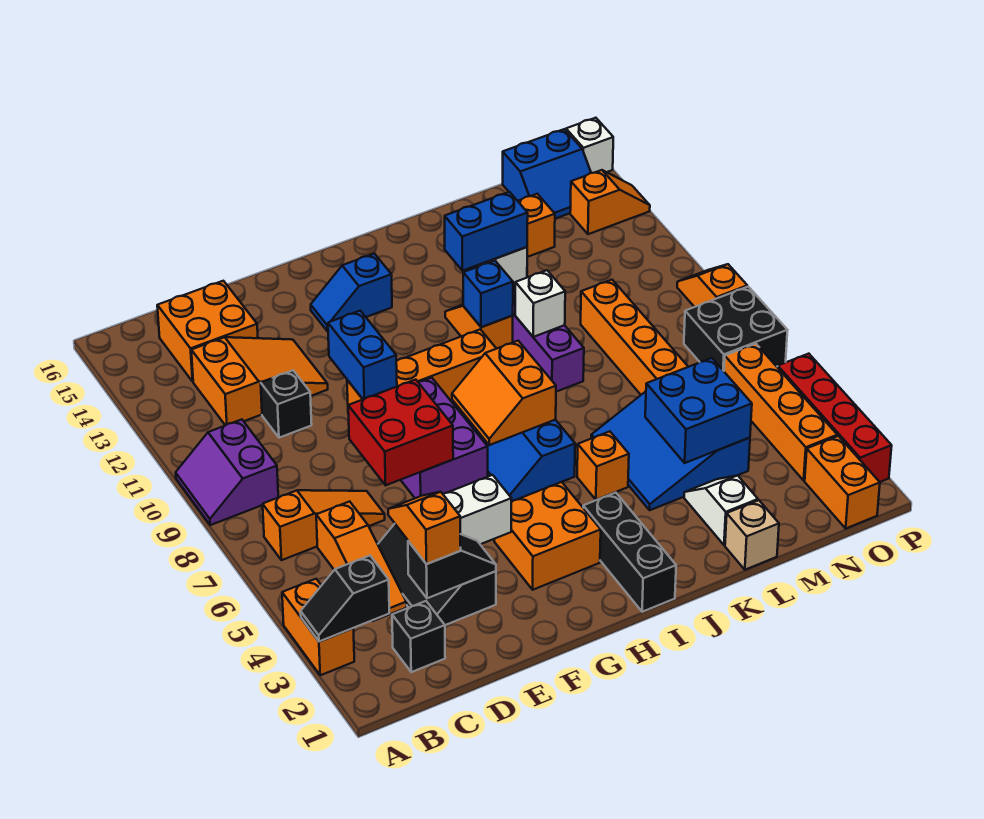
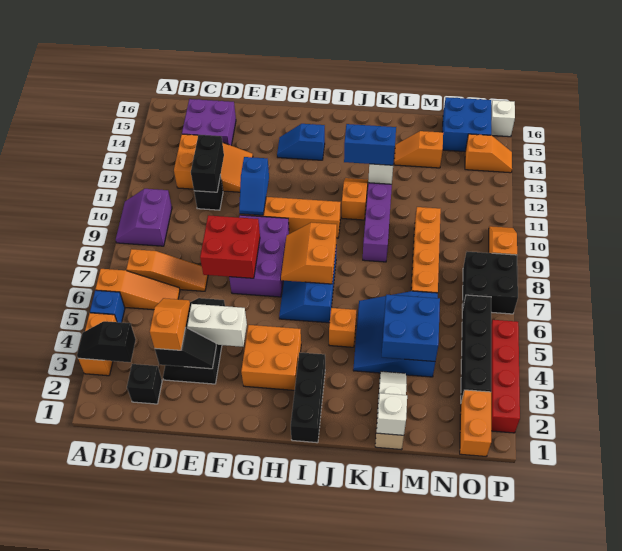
orange slope C4:C6 level 1 top 6 -> orange slope A6:C6 level 1 top A
orange brick C14:D15 level 1 -> purple brick C14:D15 level 1
none -> black brick D11:D12 level 2
blue brick F10:F11 level 2 -> blue slope F10:F11 level 2 top 11
blue brick J11 level 2 -> blue brick A5 level 1
white brick K10 level 2 -> white brick L1 level 2
blue slope N15:O16 level 1 top 16 -> blue brick N15:O16 level 1
orange brick O3:O6 level 1 -> black brick O3:O6 level 1

